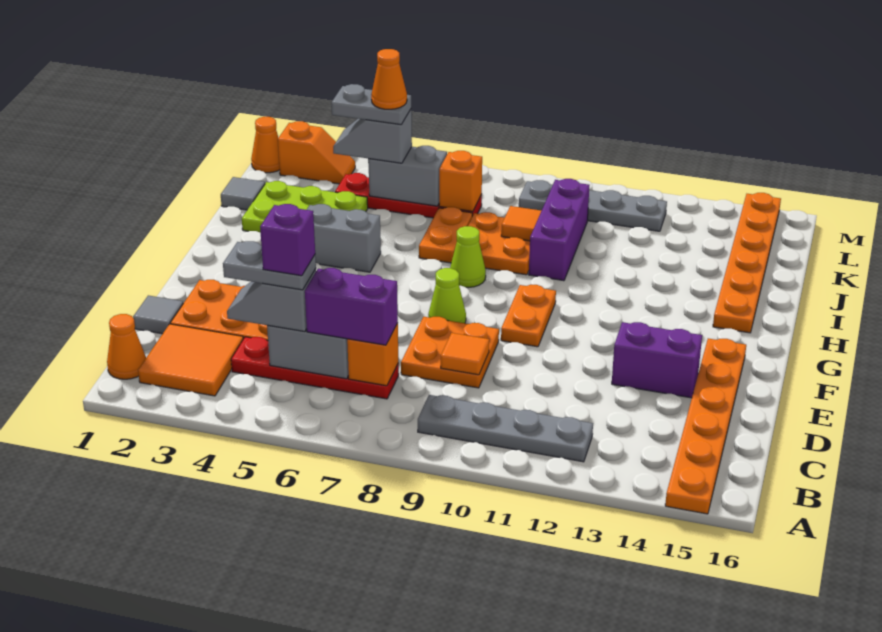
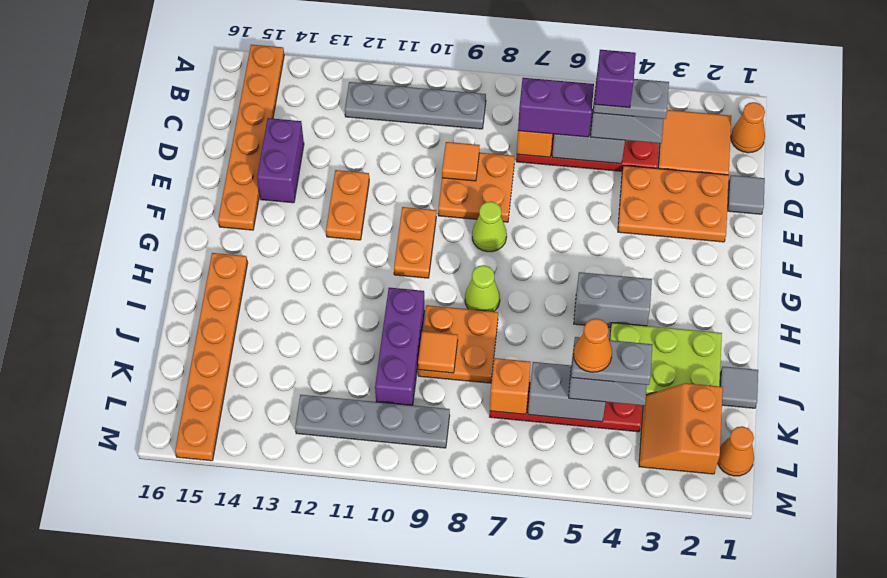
purple brick E13:E14 level 1 -> purple brick D14:E14 level 1
orange plate I7:J7 level 1 -> orange plate E12:F12 level 1
orange slope L2:L3 level 1 top 2 -> orange slope K2:L3 level 1 top 2

